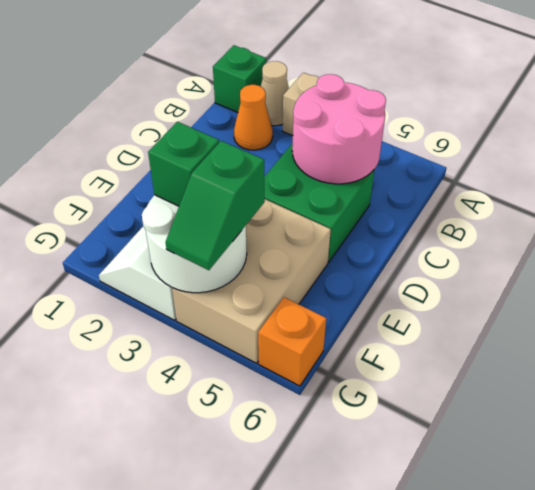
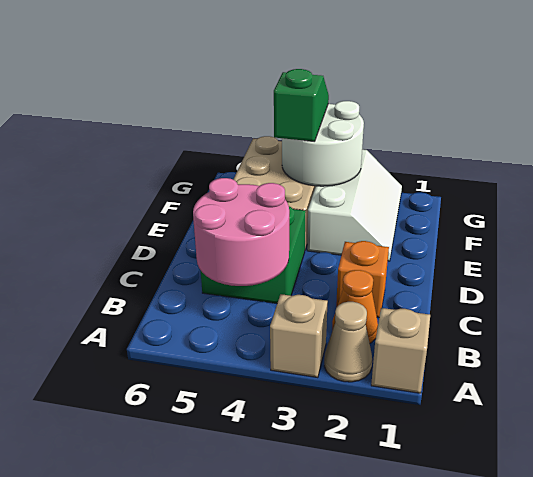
green brick A1 level 1 -> tan brick A1 level 1
green brick F3 level 3 -> none
orange brick G6 level 1 -> orange brick C2 level 1

